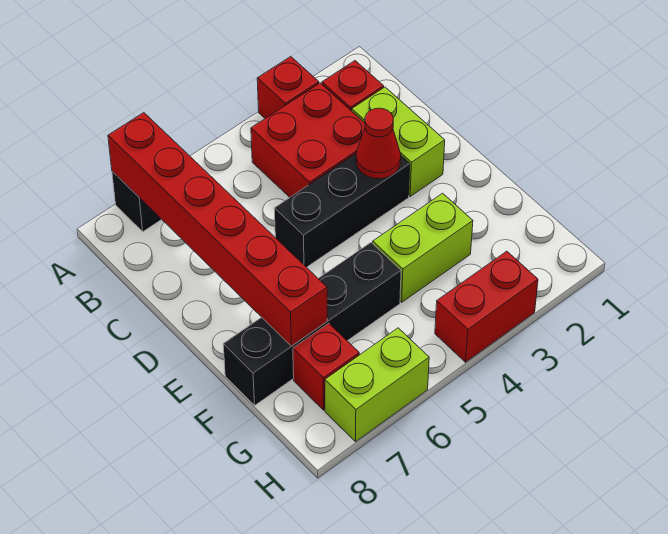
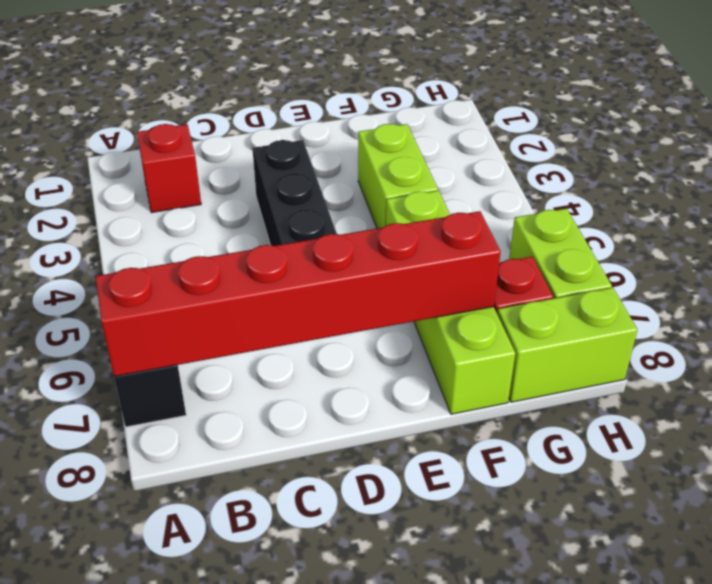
red brick A3 level 1 -> none
red brick B3:C4 level 1 -> none
lime brick C2:D2 level 1 -> lime brick G8:H8 level 1
red cone D3 level 2 -> none
black brick F5:F8 level 1 -> lime brick F5:F8 level 1
red brick H3:H4 level 1 -> none

